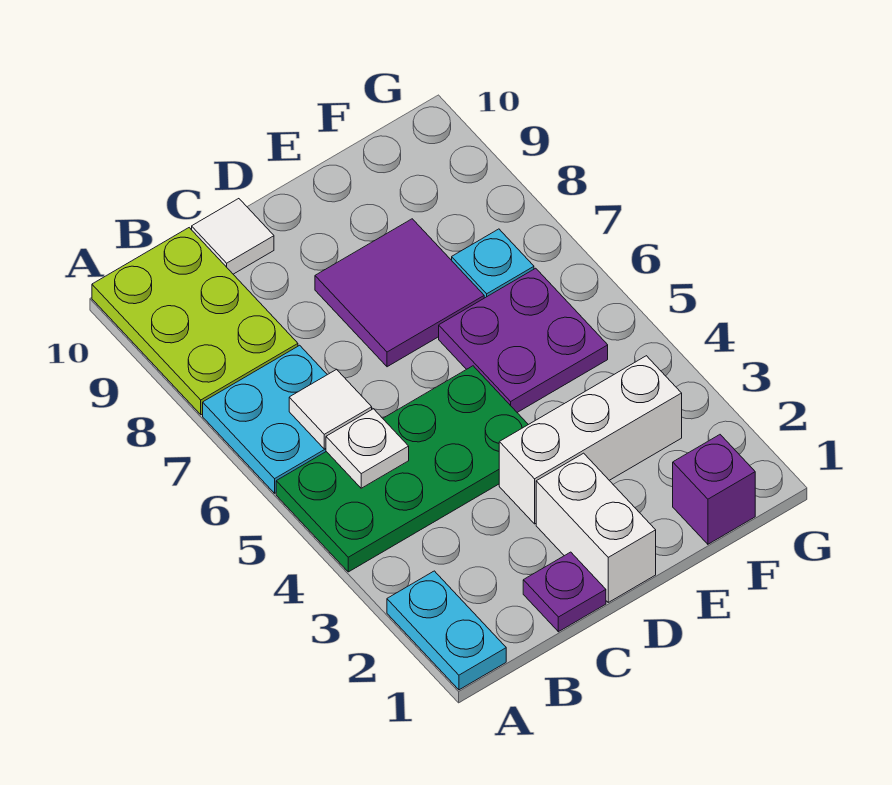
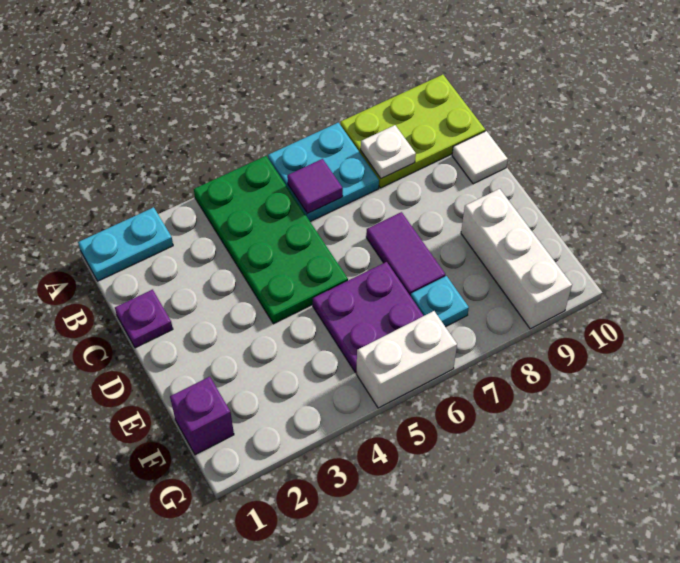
white plate B5 level 2 -> white plate B8 level 2
white tile B6 level 2 -> purple tile B6 level 2
white brick D1:D2 level 1 -> white brick G5:G6 level 1
white brick D3:F3 level 1 -> white brick E9:G9 level 1
purple tile D7:E8 level 1 -> purple tile D7:E7 level 1

